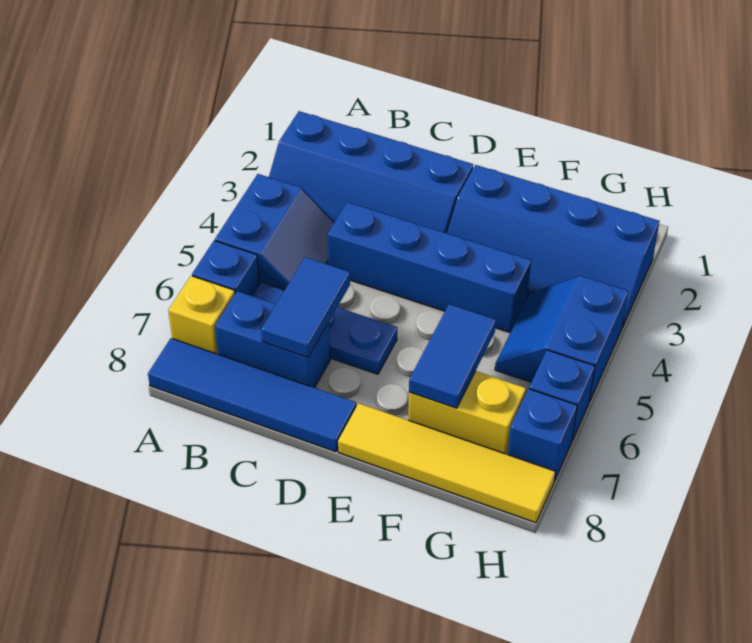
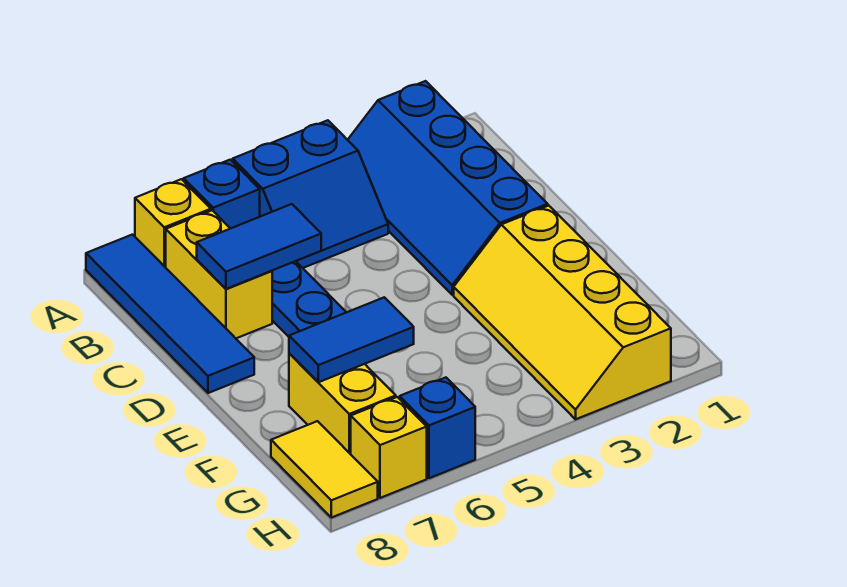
blue brick B7:C7 level 1 -> yellow brick B7:C7 level 1
blue brick C4:F4 level 1 -> none
blue slope E2:H3 level 1 top 2 -> yellow slope E2:H3 level 1 top 2
yellow tile E8:H8 level 1 -> yellow tile G8:H8 level 1
blue slope G4:H5 level 1 top H -> none
blue brick H7 level 1 -> yellow brick H7 level 1

